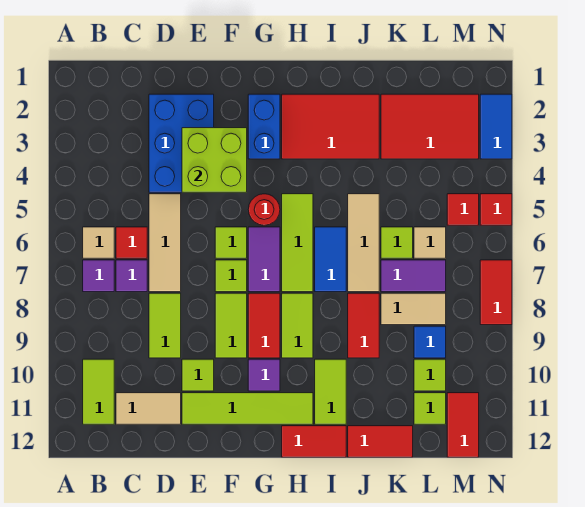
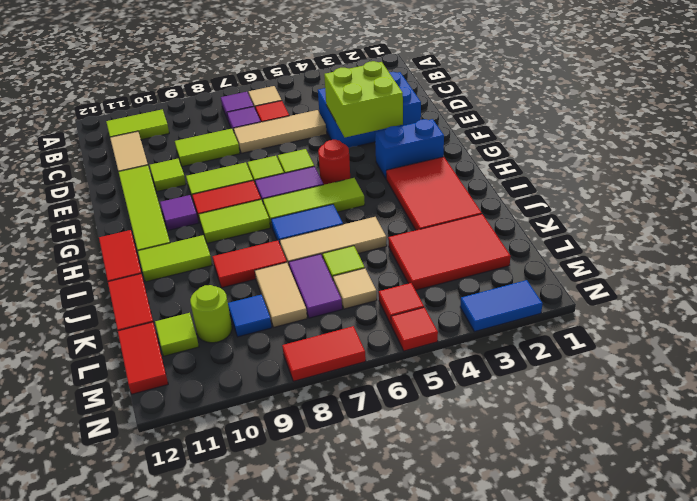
red tile K2:M3 level 1 -> red tile K2:L4 level 1
lime tile L10 level 1 -> lime round brick L10 level 1
red tile M11:M12 level 1 -> red tile L12:M12 level 1

